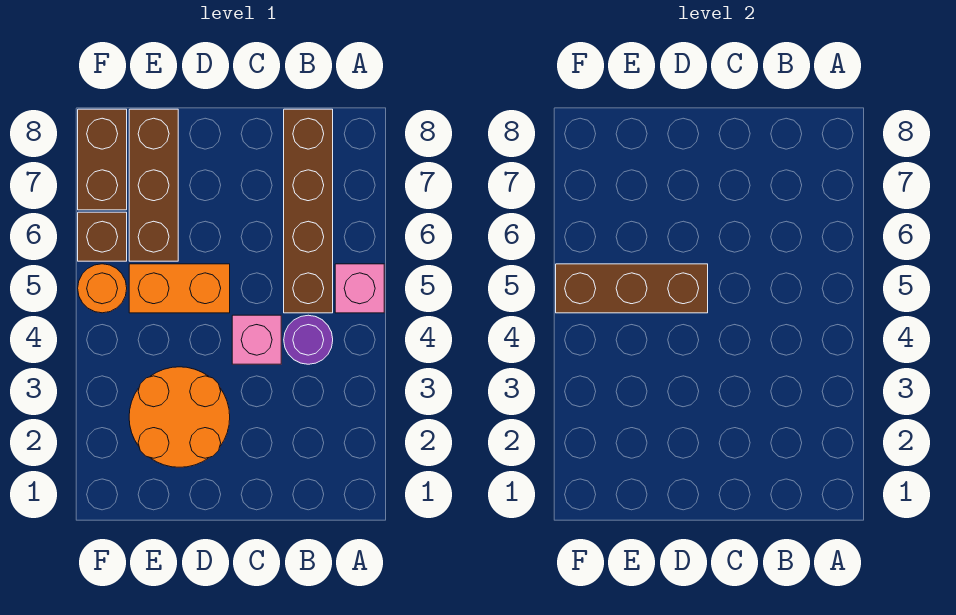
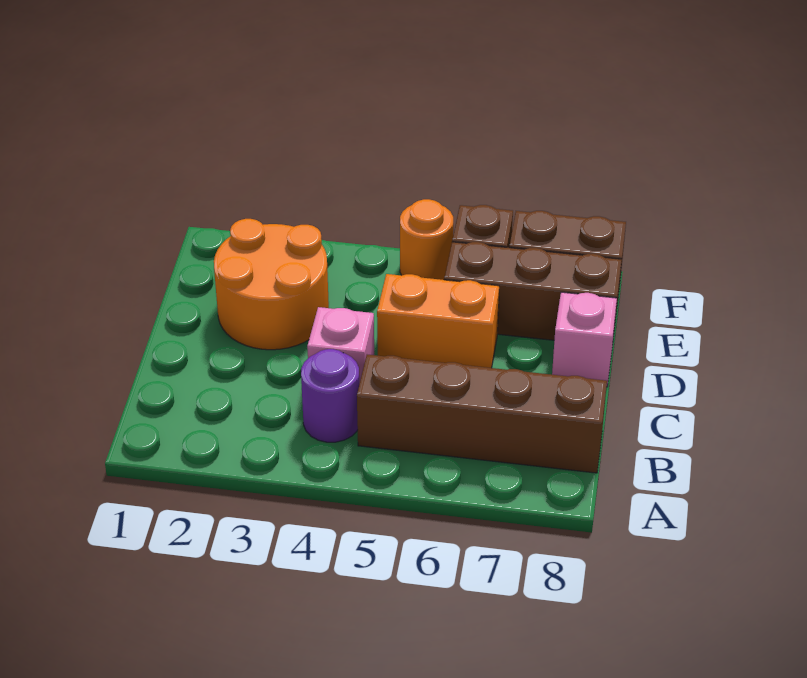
pink brick A5 level 1 -> pink brick D8 level 1
orange brick D5:E5 level 1 -> orange brick D5:D6 level 1
brown brick D5:F5 level 2 -> none

